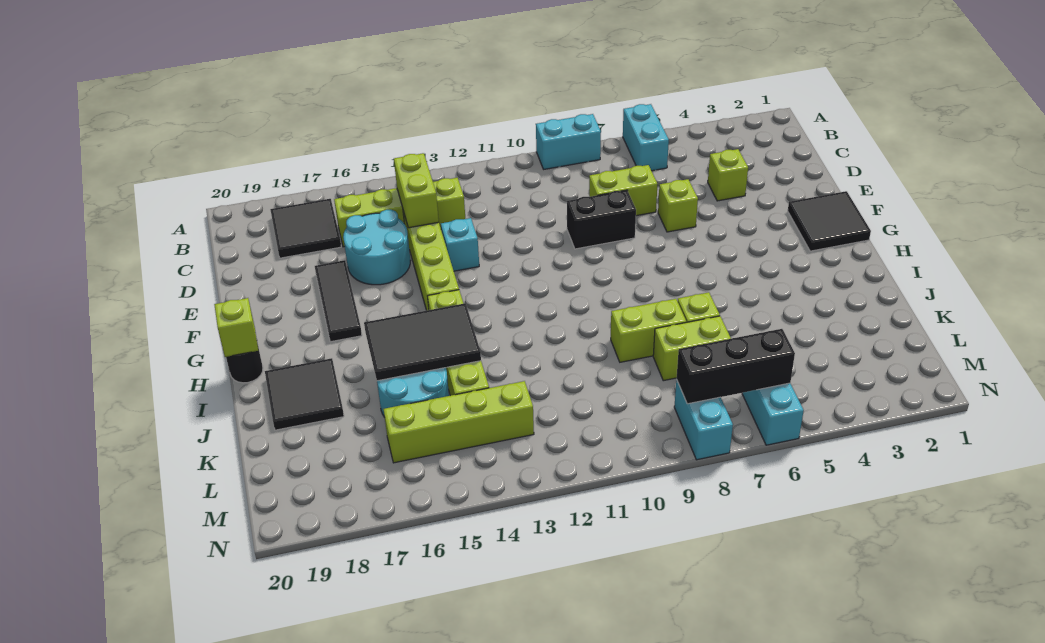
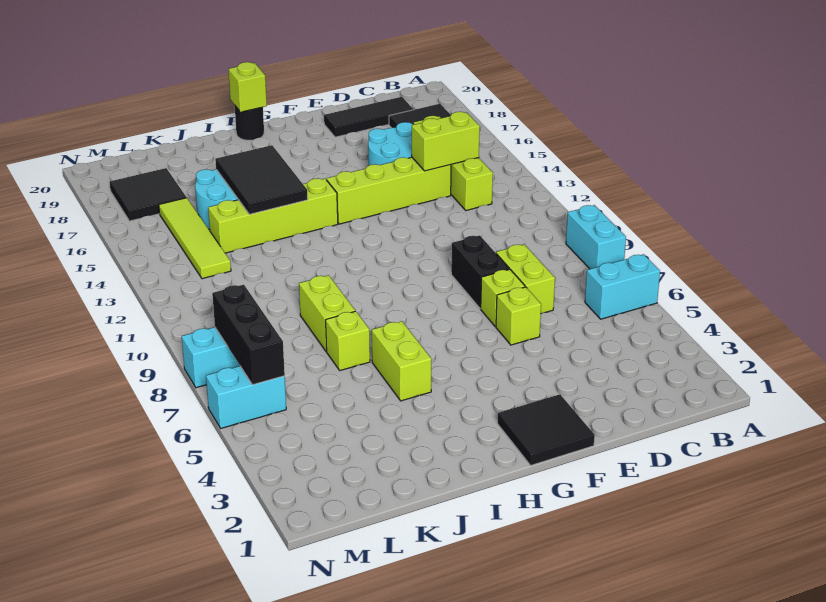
lime brick D4 level 1 -> lime brick E7 level 1
cyan brick E13 level 1 -> none
black tile E17:G17 level 1 -> black tile C19:E19 level 1
black tile I18:J19 level 1 -> black tile L17:M18 level 1
lime brick K7:K8 level 1 -> lime brick I5:I6 level 1
lime brick L13:L16 level 1 -> lime tile L13:L16 level 1

